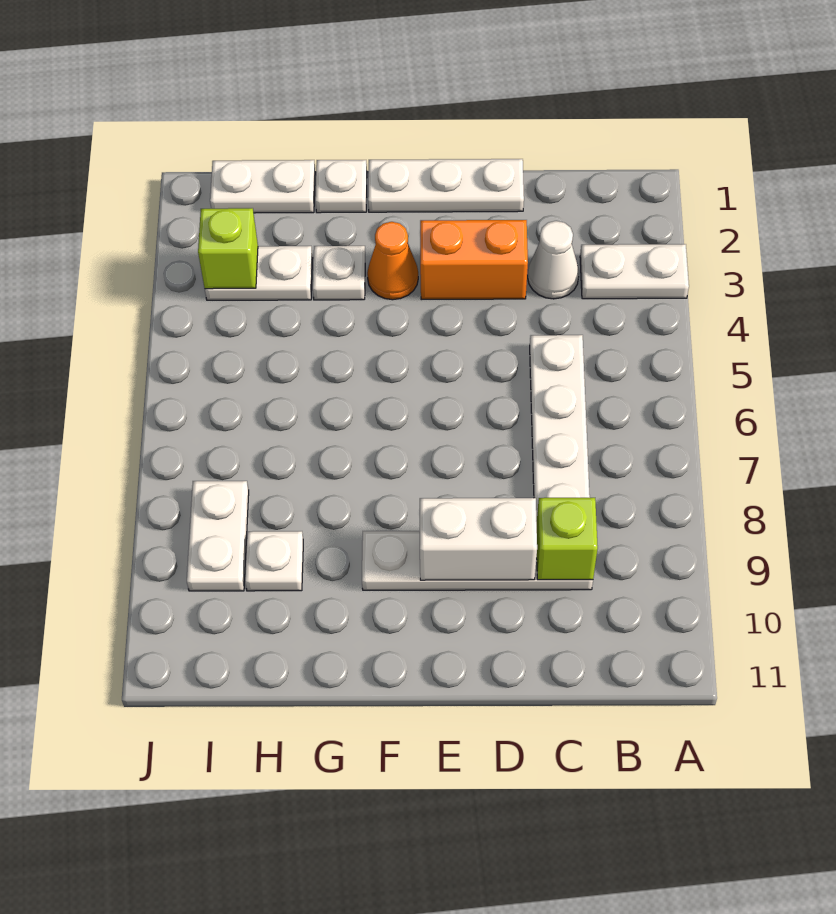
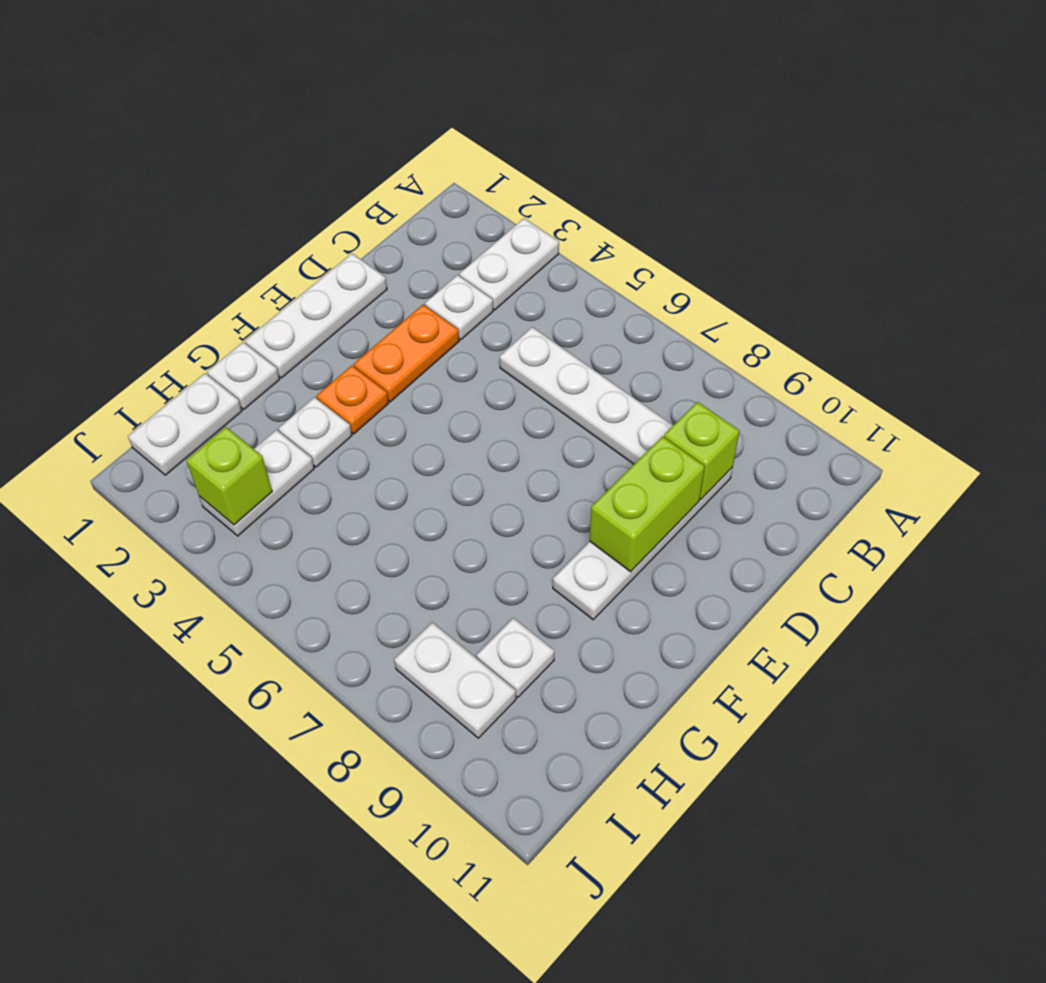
white cone C3 level 1 -> white plate C3 level 1
orange brick D3:E3 level 1 -> orange plate D3:E3 level 1
white brick D9:E9 level 2 -> lime brick D9:E9 level 2
orange cone F3 level 1 -> orange plate F3 level 1

